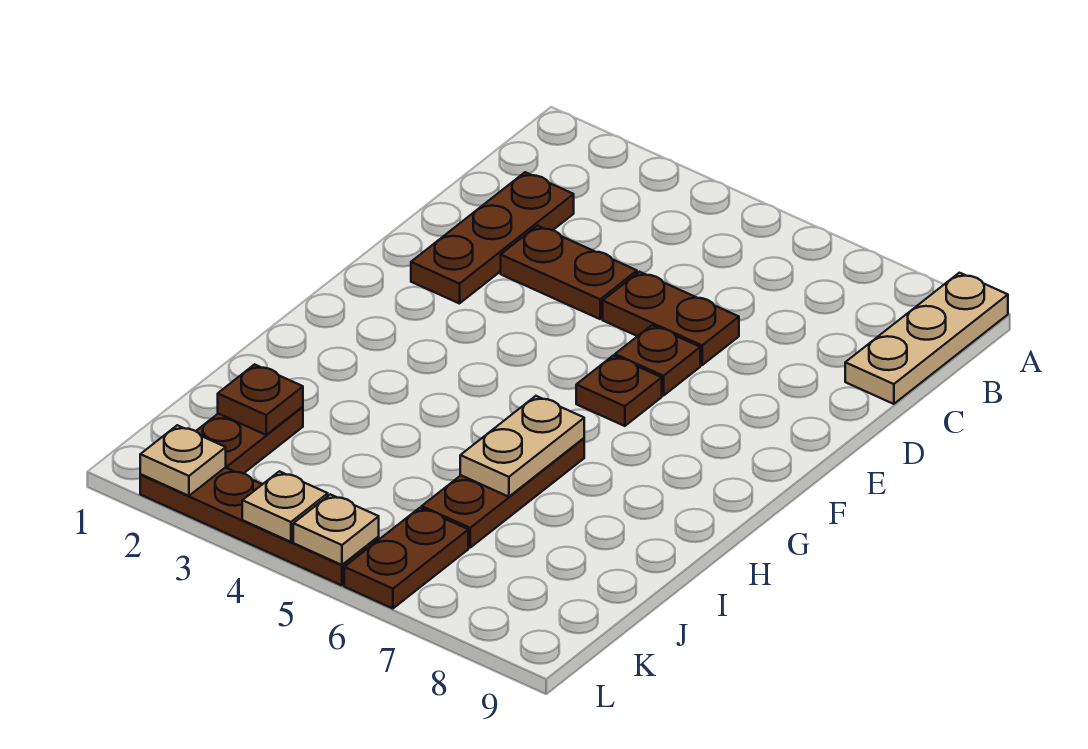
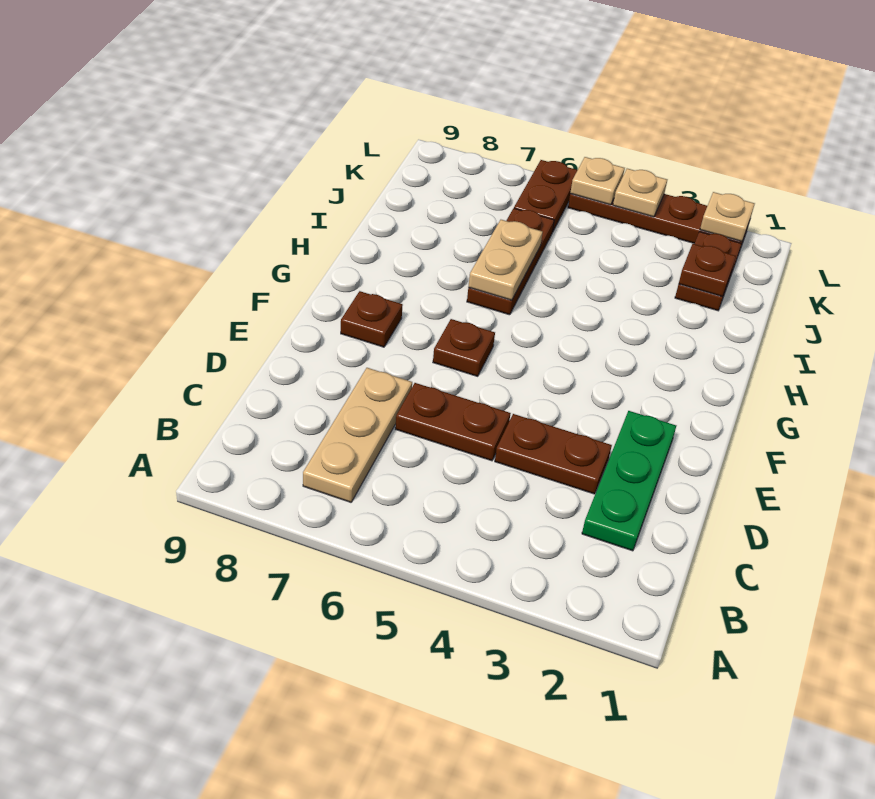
tan plate A9:C9 level 1 -> tan plate B7:D7 level 1
brown plate C2:E2 level 1 -> green plate C2:E2 level 1
brown plate E6 level 1 -> brown plate F8 level 1

